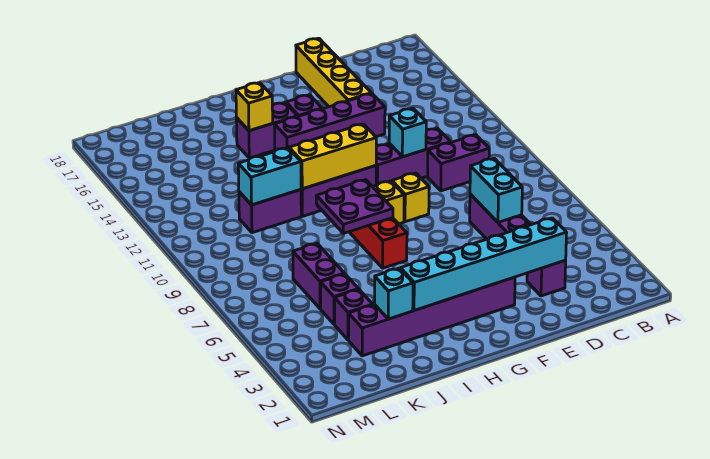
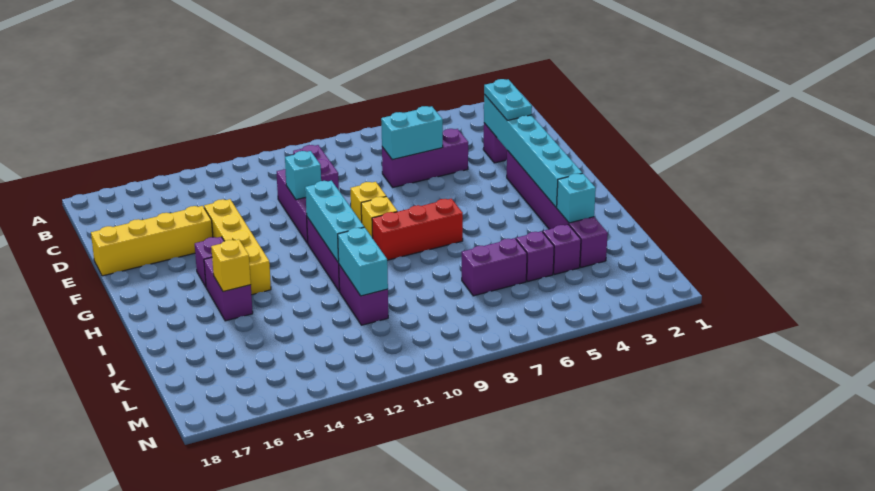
none -> cyan plate D3:E3 level 3
purple brick E14:H14 level 1 -> yellow brick E14:H14 level 1
yellow brick G11:I11 level 2 -> cyan brick G11:I11 level 2
purple plate H8:I9 level 2 -> none

